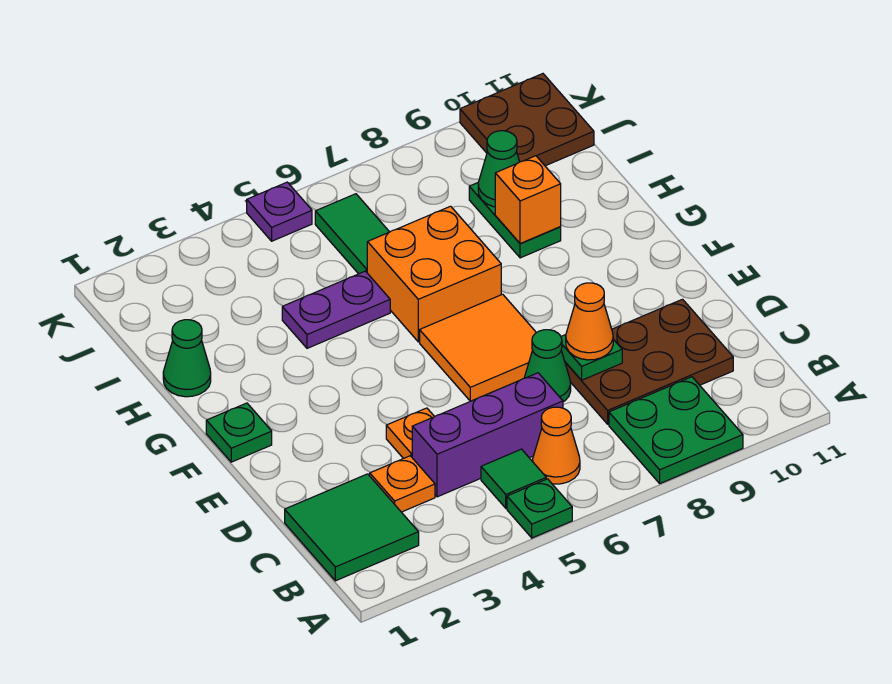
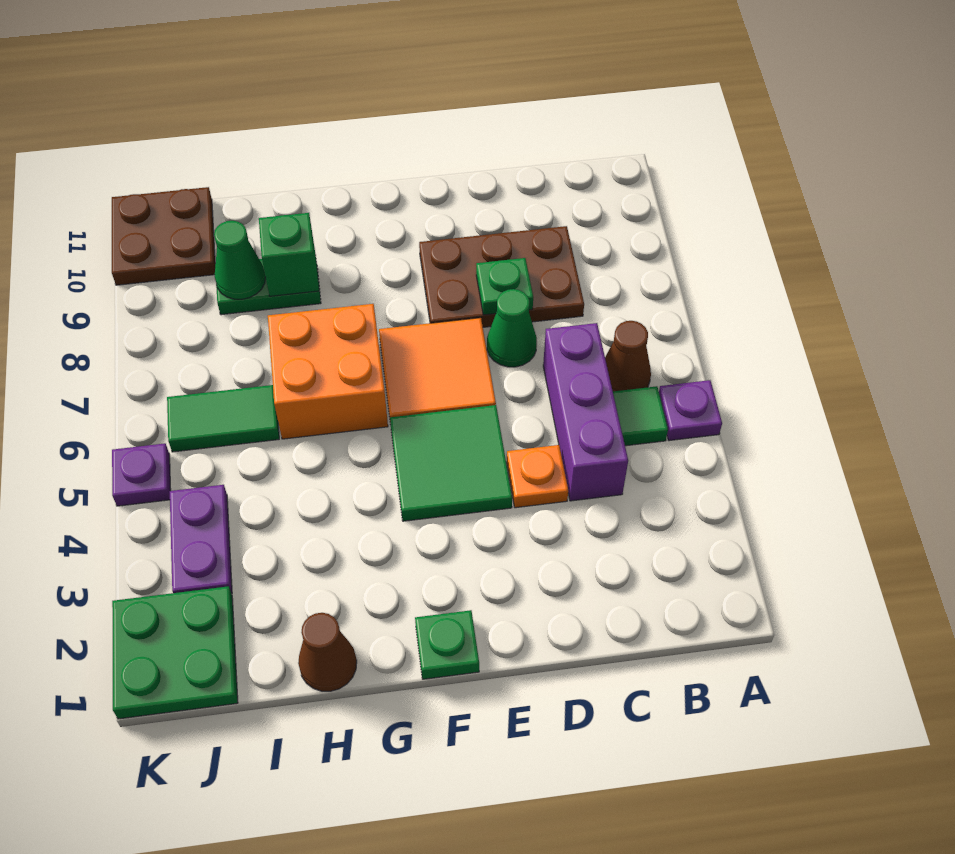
green plate A5 level 1 -> purple plate A5 level 1
green plate A8:B9 level 1 -> green plate J1:K2 level 1
green tile B1:C2 level 1 -> green tile E4:F5 level 1
orange cone B6 level 1 -> brown cone B6 level 1
orange plate C3 level 1 -> none
brown plate C8:D10 level 1 -> brown plate C8:E9 level 1
orange cone D8 level 3 -> none
green cone H1 level 1 -> brown cone H1 level 1
purple plate H4:H5 level 1 -> purple plate J3:J4 level 1
orange brick H9 level 2 -> green brick H9 level 2

